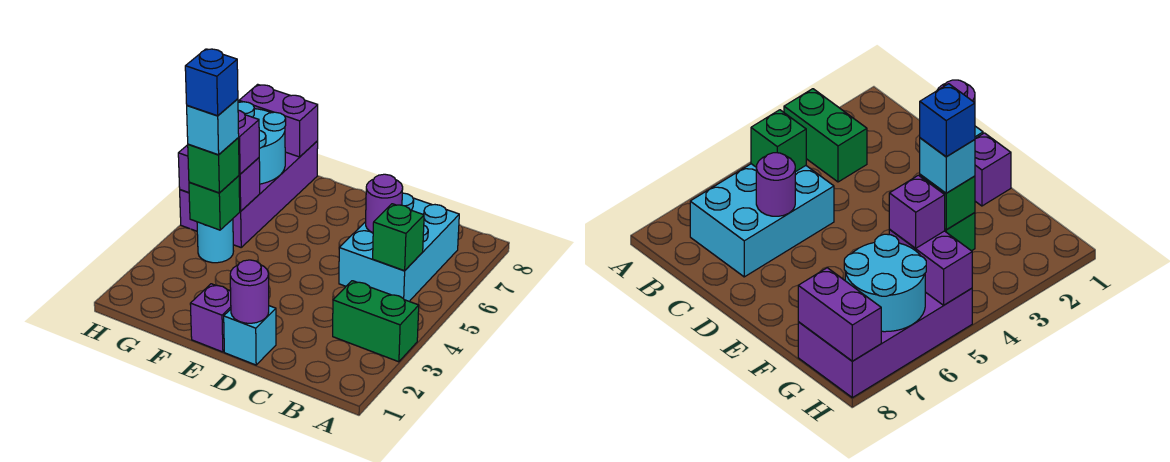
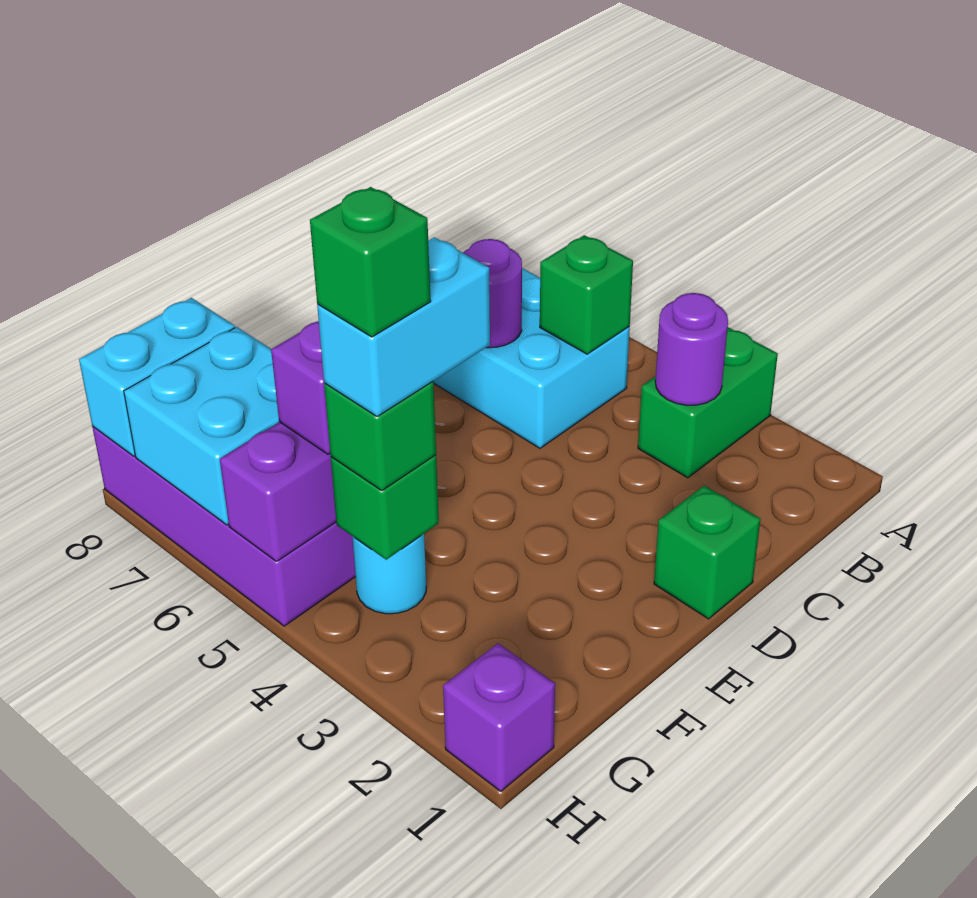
cyan brick D1 level 1 -> green brick D1 level 1
purple round brick D1 level 2 -> purple round brick B3 level 2
purple brick E1 level 1 -> purple brick H1 level 1
cyan brick G4 level 4 -> cyan brick F4:G4 level 4
blue brick G4 level 5 -> green brick G4 level 5
cyan round brick G6:H7 level 2 -> cyan brick G6:H7 level 2
purple brick G8:H8 level 2 -> cyan brick G8:H8 level 2

